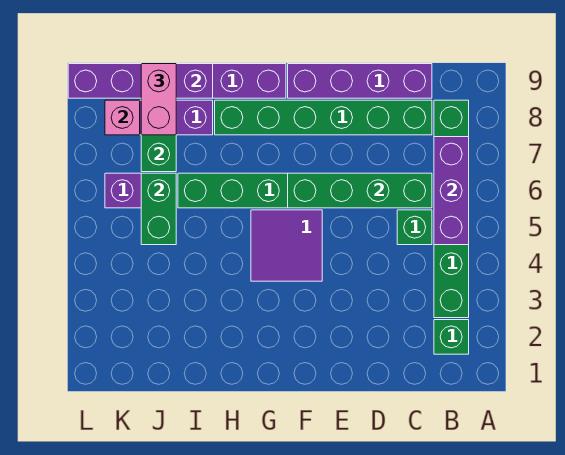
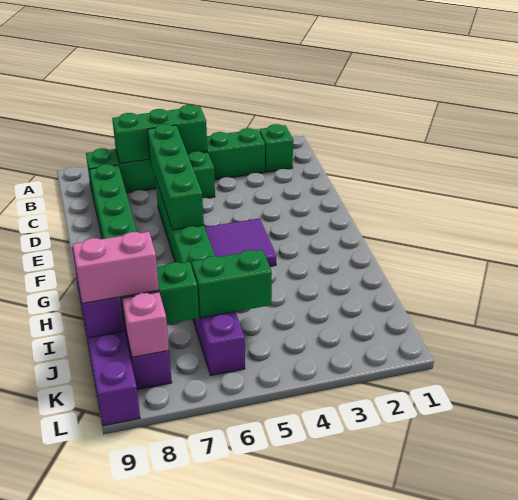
purple brick B5:B7 level 2 -> green brick B5:B7 level 2
purple brick C9:F9 level 1 -> none

